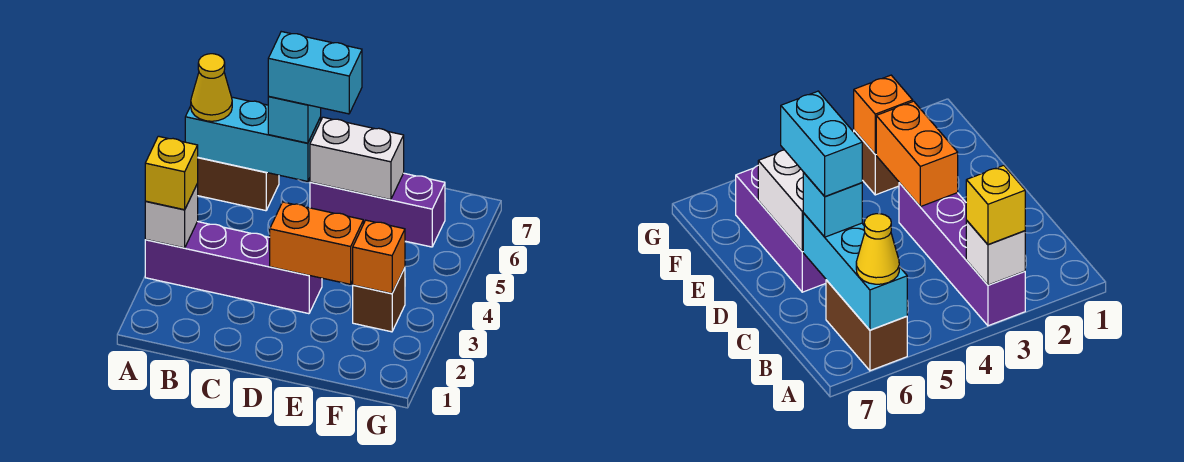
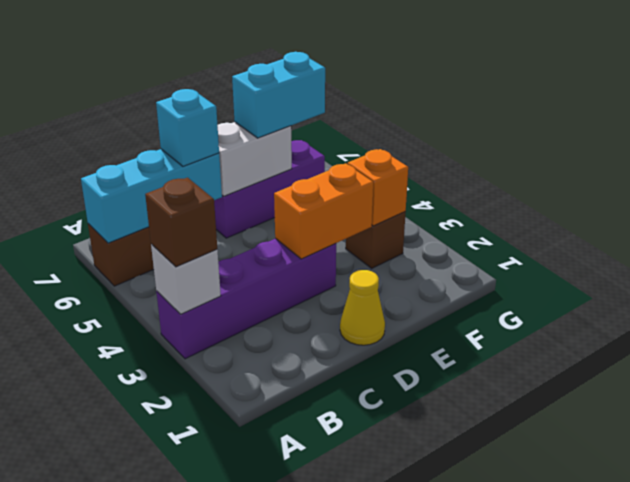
yellow brick A3 level 3 -> brown brick A3 level 3
yellow cone A6 level 3 -> yellow cone D1 level 1
cyan brick C6:D6 level 4 -> cyan brick E6:F6 level 3

